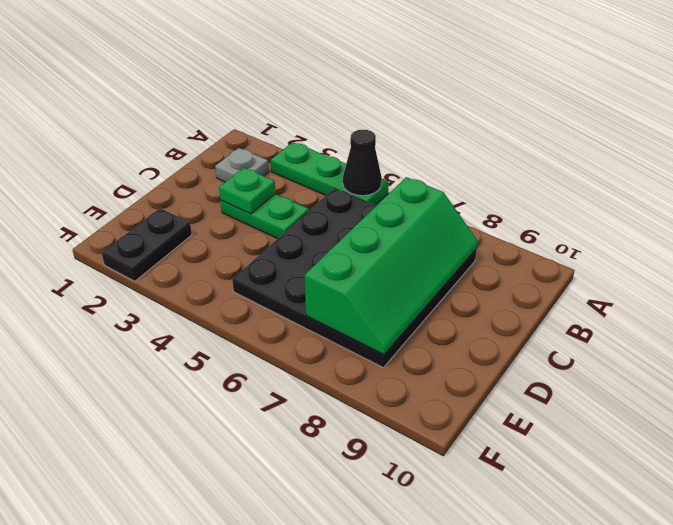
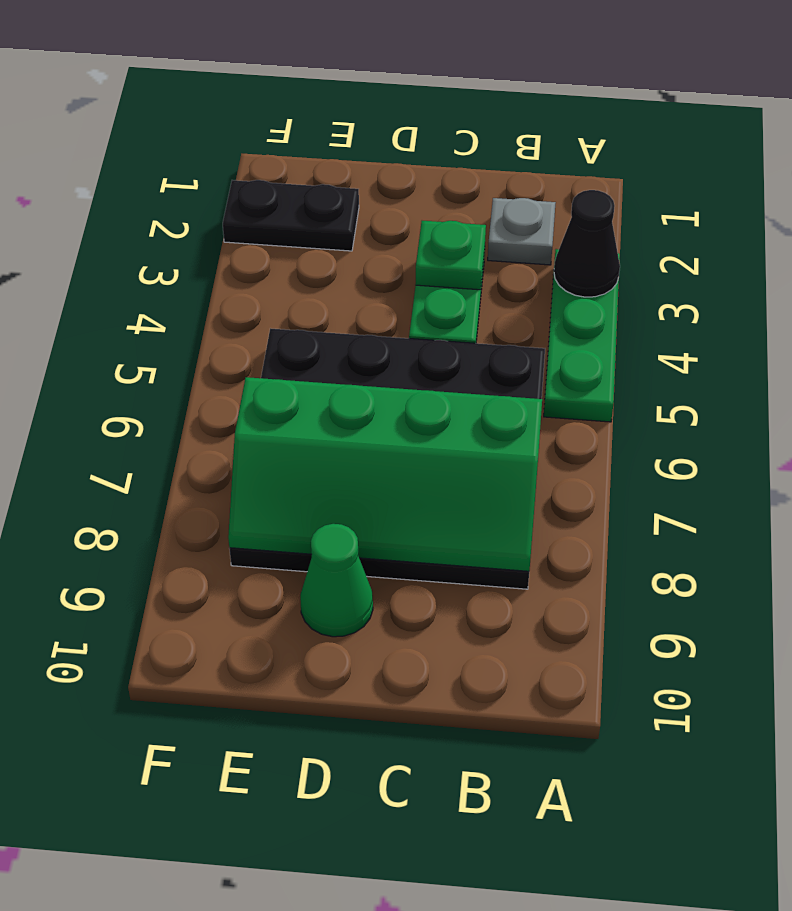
black cone A5 level 2 -> black cone A3 level 2
none -> green cone D9 level 1

